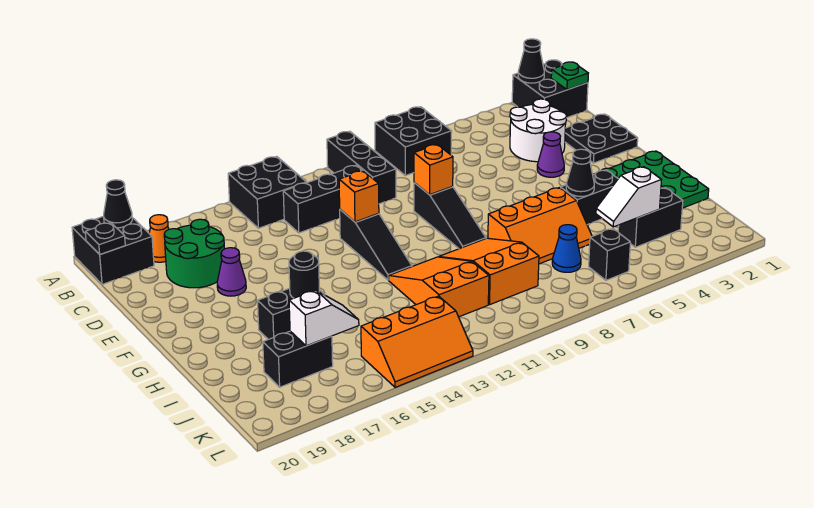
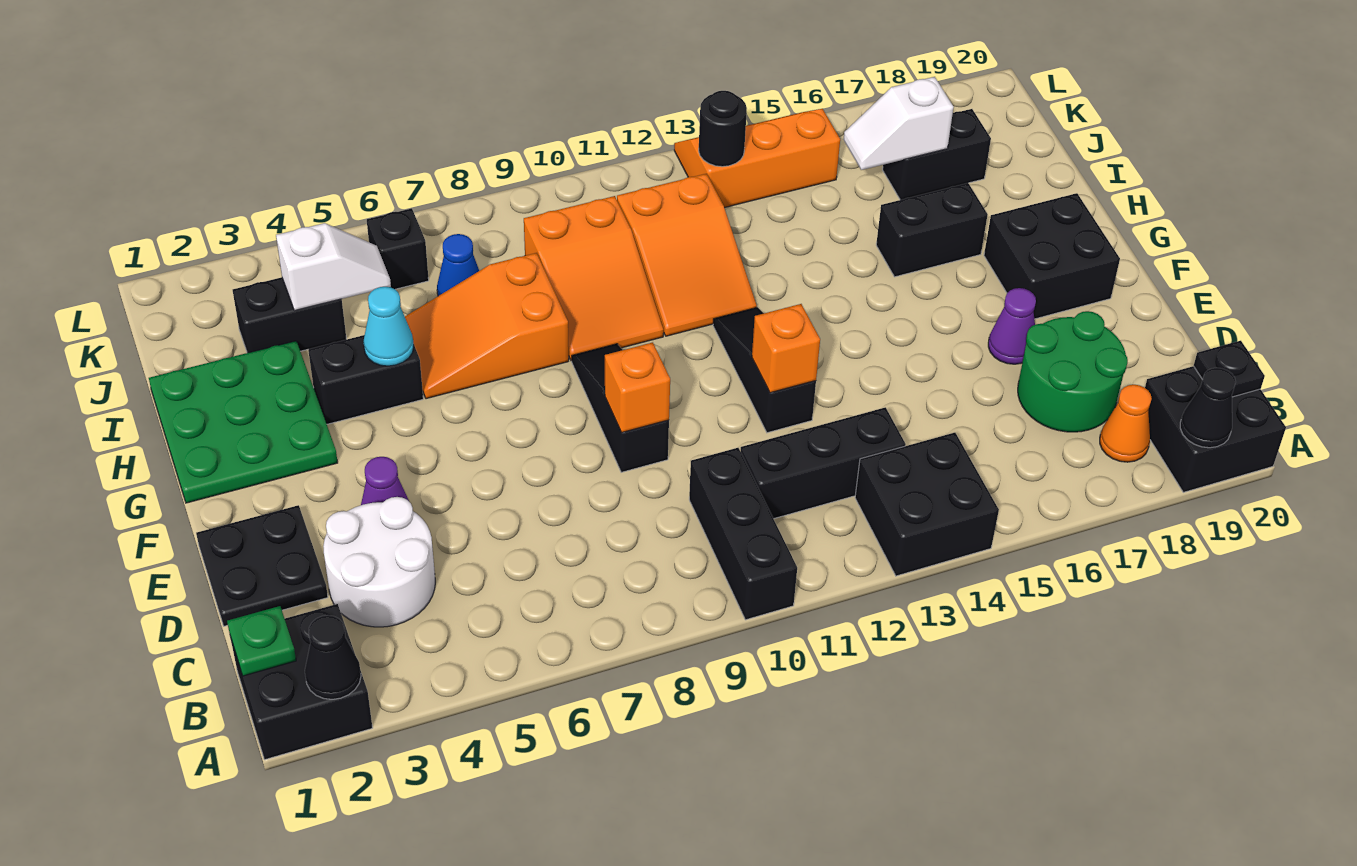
black brick A7:B8 level 1 -> black brick F18:G19 level 1
black cone H5 level 2 -> cyan cone H5 level 2
orange slope H6:I8 level 1 top H -> orange slope H6:I8 level 1 top 8
black round brick H16 level 2 -> black round brick K13 level 2

